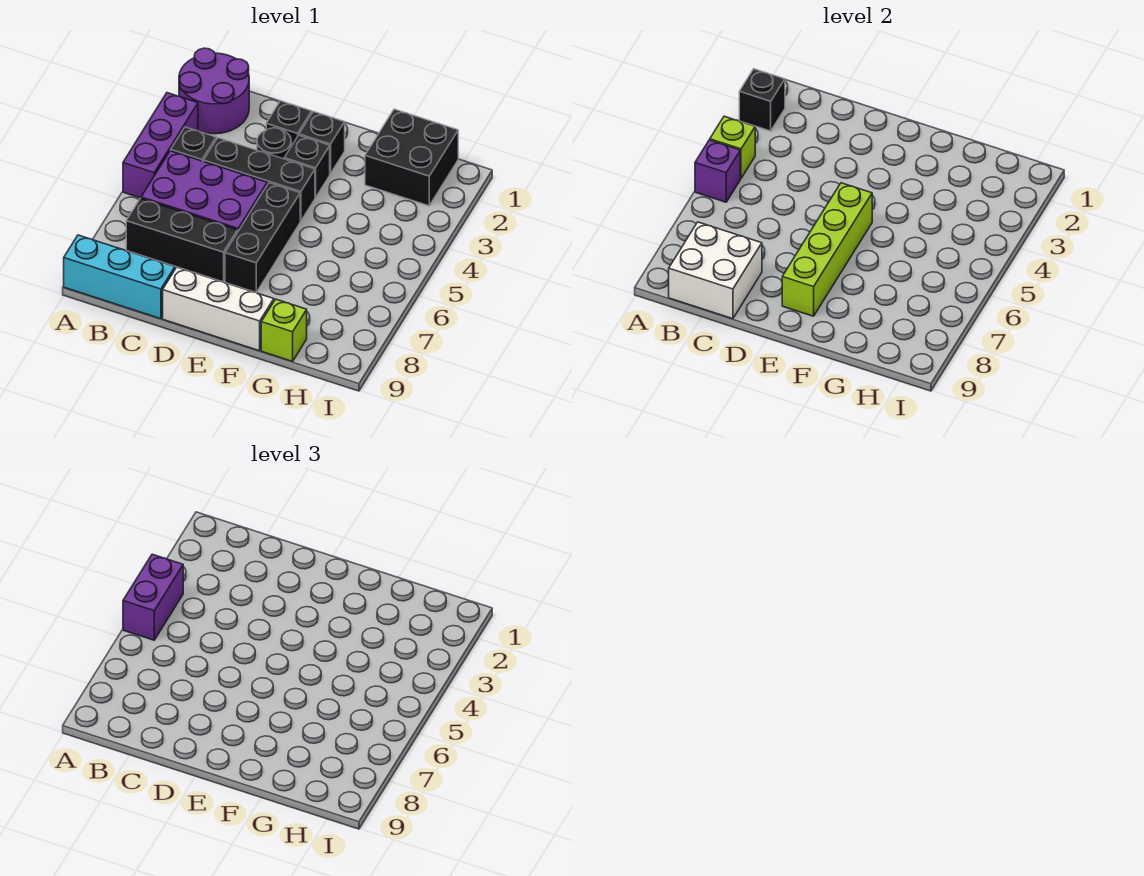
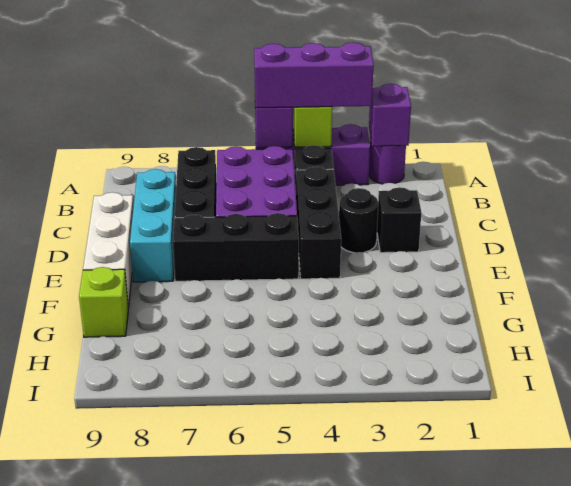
purple round brick A1:B2 level 1 -> purple round brick A2 level 1
black brick A2 level 2 -> purple brick A2 level 2
purple brick A4:A5 level 3 -> purple brick A3:A5 level 3
cyan brick A9:C9 level 1 -> cyan brick C8:E8 level 1
white brick B8:C9 level 2 -> none
black brick E2 level 1 -> none
black brick E3 level 1 -> none
lime brick E5:E8 level 2 -> none
black brick G1:H2 level 1 -> none

